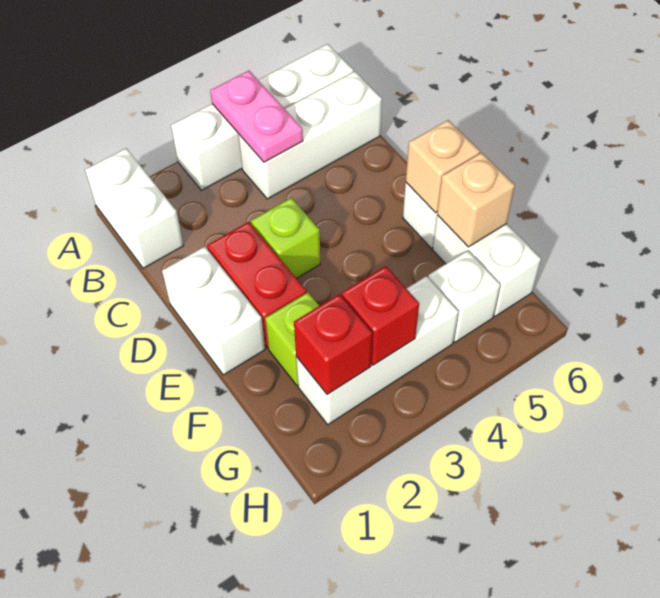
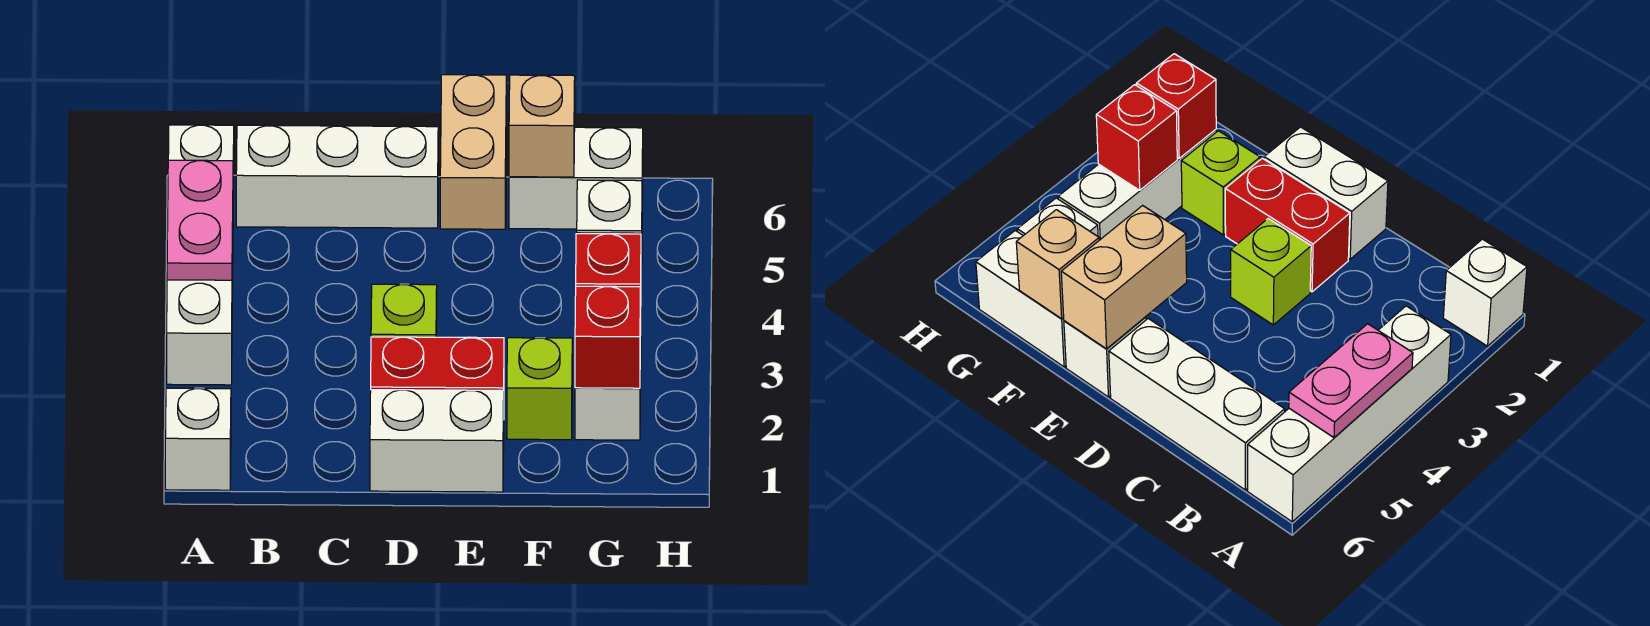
white brick A1:B1 level 1 -> white brick A1 level 1
pink plate A4:B4 level 2 -> pink plate A4:A5 level 2
white brick B4:B6 level 1 -> white brick B6:D6 level 1
tan brick E6 level 2 -> tan brick E5:E6 level 2

